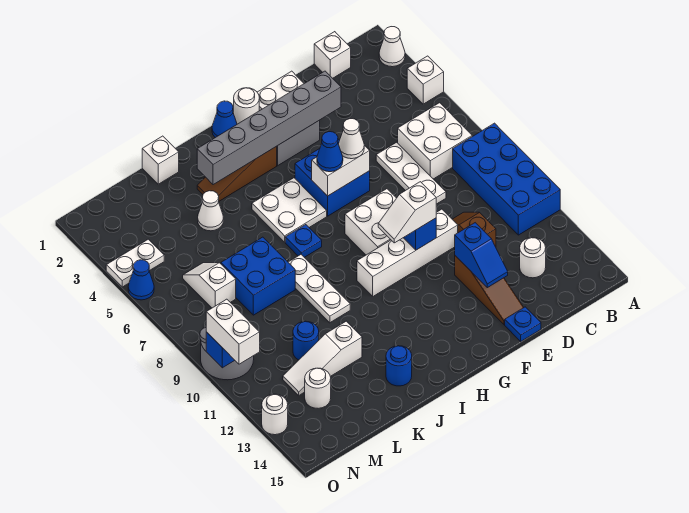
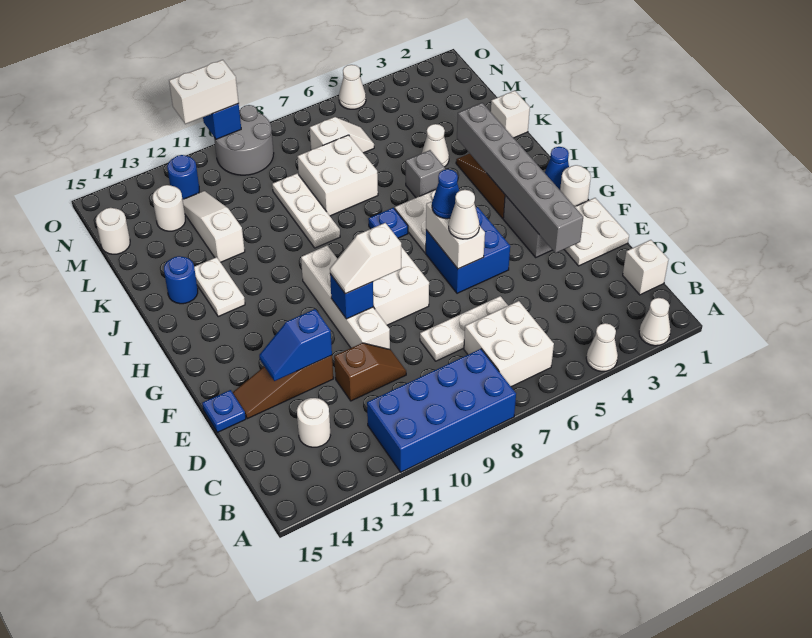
white brick A4 level 1 -> white cone A4 level 1
white slope F10:G10 level 3 top F -> white slope F9:F10 level 3 top 9
none -> grey brick J5 level 1
white plate J8:J10 level 1 -> white plate J9:L9 level 1
blue brick K7:L8 level 1 -> white brick K7:L8 level 1
blue round brick L11 level 1 -> blue round brick N12 level 1
white plate N4:O4 level 1 -> white plate I13:J13 level 1
blue cone O5 level 1 -> white cone O5 level 1
white round brick O13 level 1 -> white round brick M15 level 1

